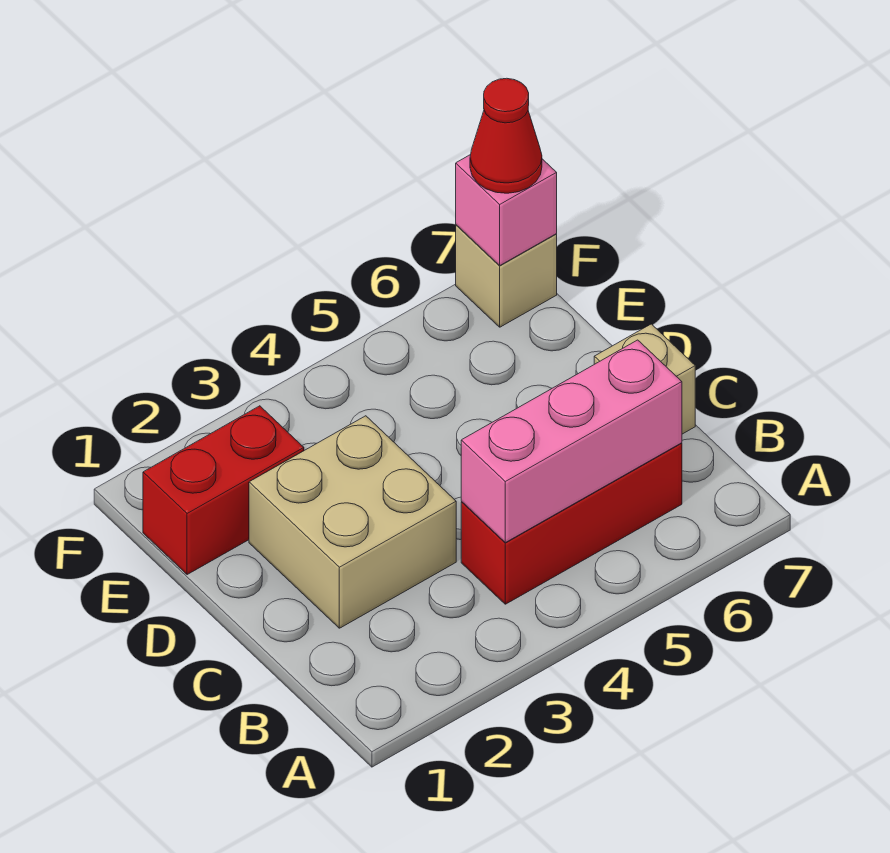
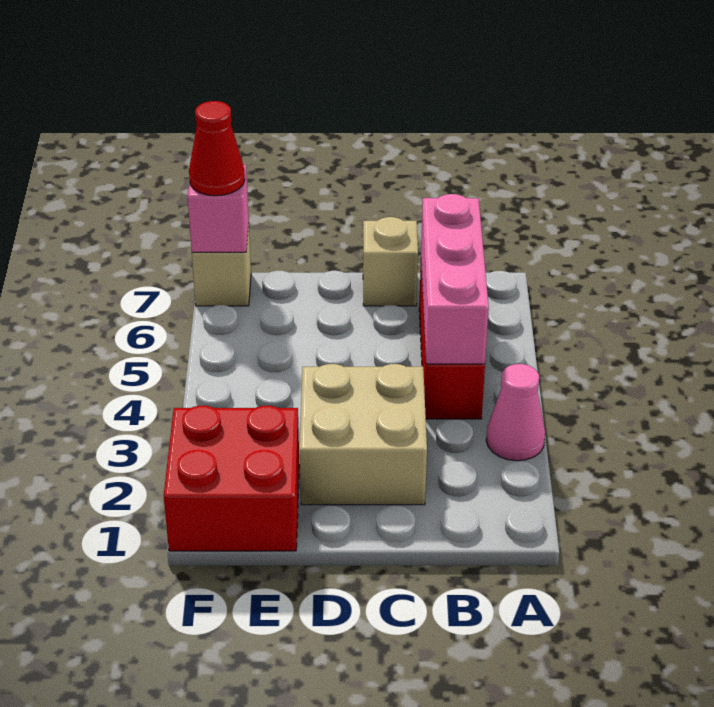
none -> pink cone A3 level 1
red brick E1:E2 level 1 -> red brick E1:F2 level 1

